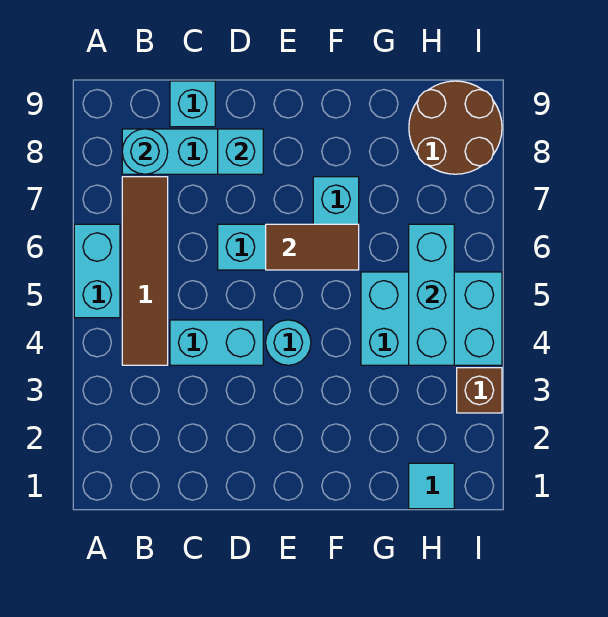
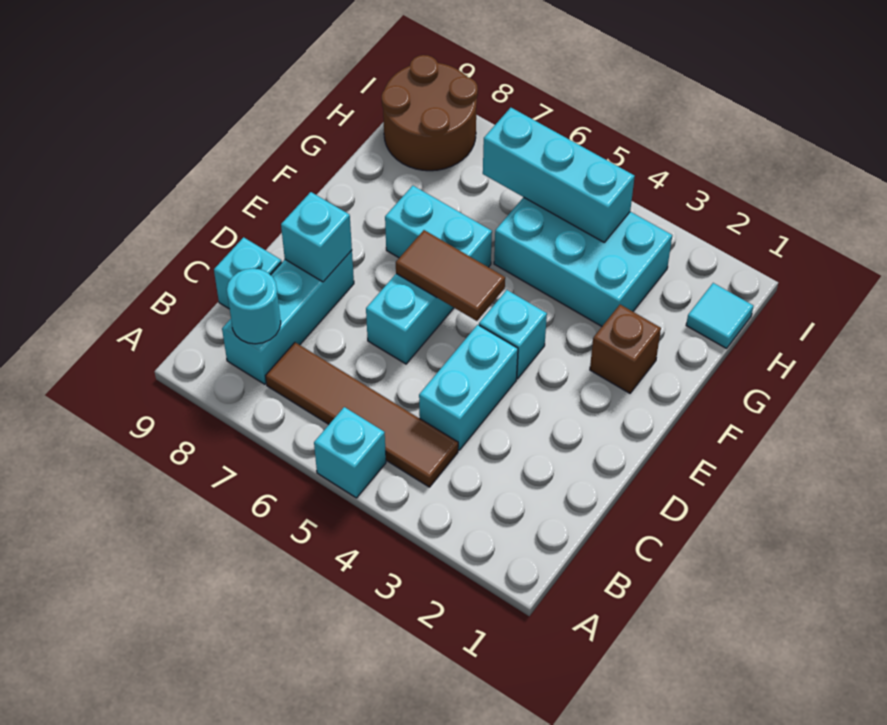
cyan brick A5:A6 level 1 -> cyan brick A5 level 1
cyan round brick E4 level 1 -> cyan brick E4 level 1
brown tile E6:F6 level 2 -> brown tile E5:E6 level 2
cyan brick G4:I5 level 1 -> cyan brick G3:H5 level 1
brown brick I3 level 1 -> brown brick F2 level 1

